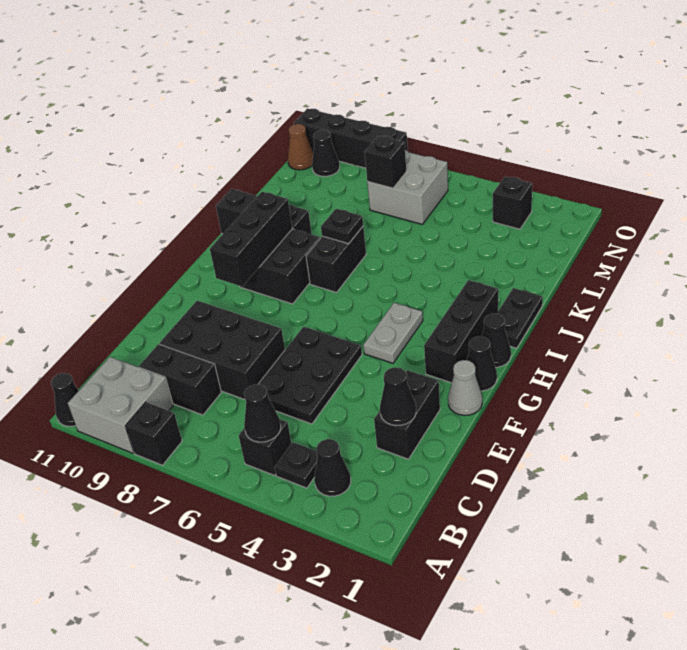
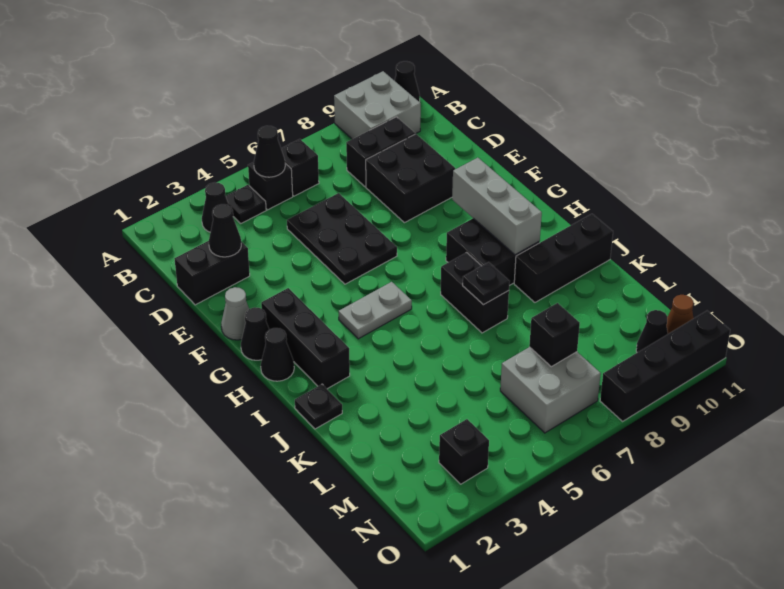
black brick A8 level 1 -> black brick B6 level 1
black brick D2:E2 level 1 -> black brick D1:D2 level 1
black brick D7:E9 level 1 -> black brick D8:E9 level 1
grey plate G4:H4 level 1 -> grey plate H4:H5 level 1
black brick G9:I9 level 2 -> grey brick G9:I9 level 2
black plate I1:J1 level 1 -> black plate J1 level 1

